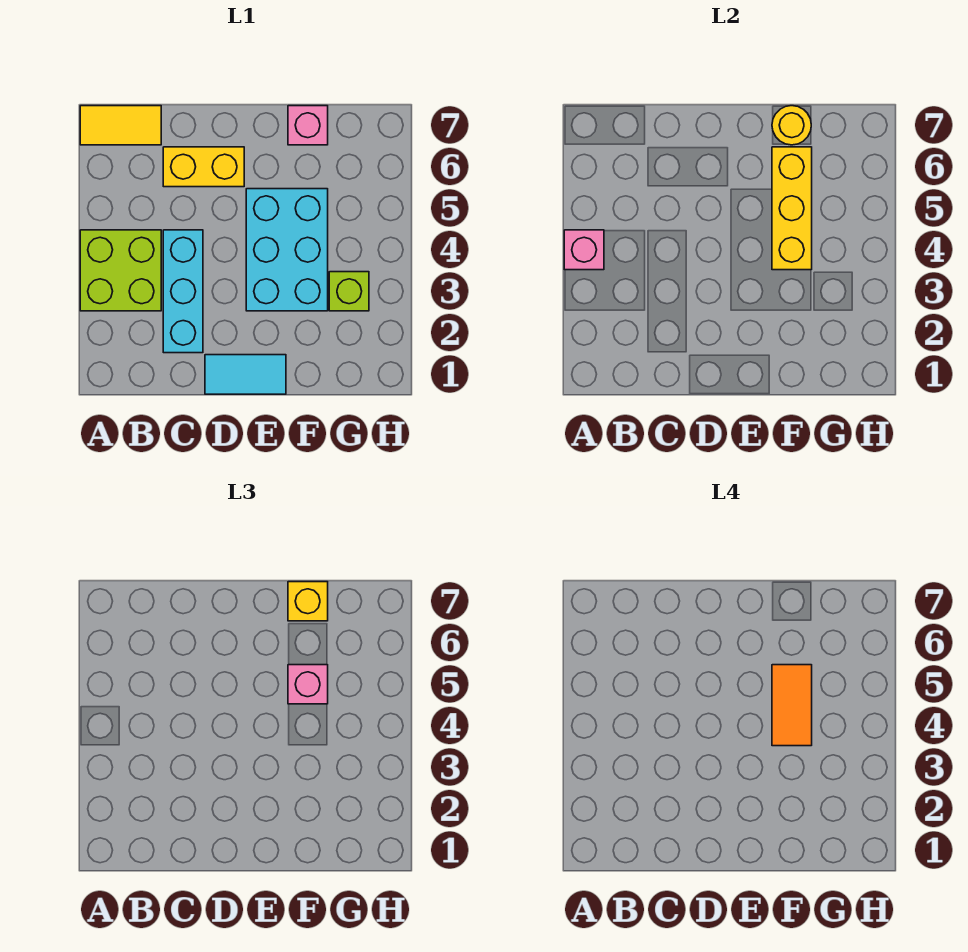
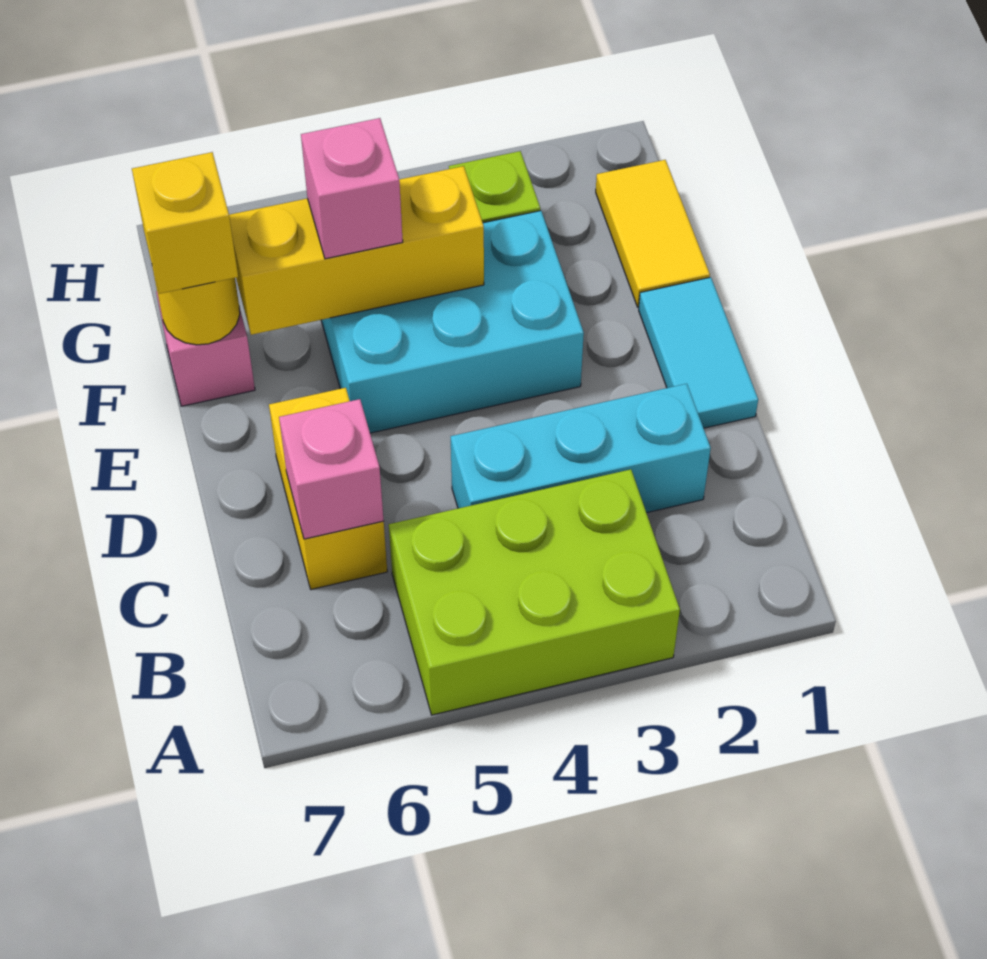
lime brick A3:B4 level 1 -> lime brick A3:B5 level 1
pink brick A4 level 2 -> pink brick C6 level 2
yellow tile A7:B7 level 1 -> yellow tile F1:G1 level 1
orange tile F4:F5 level 4 -> none

